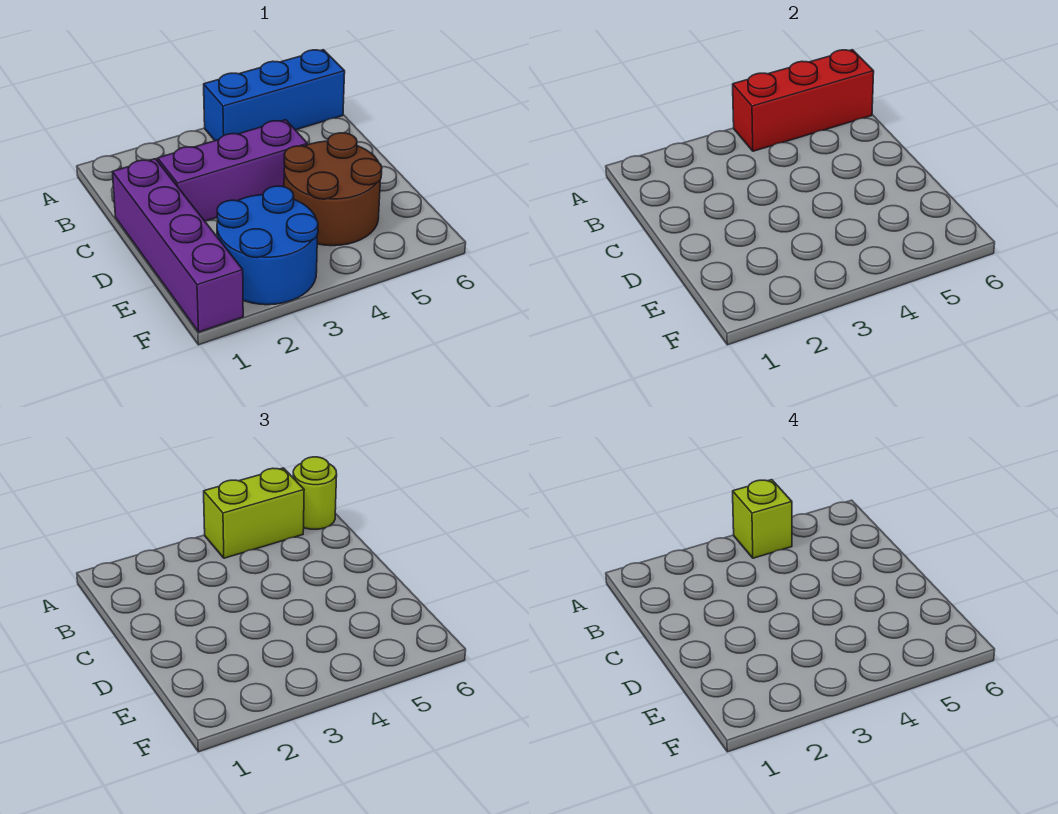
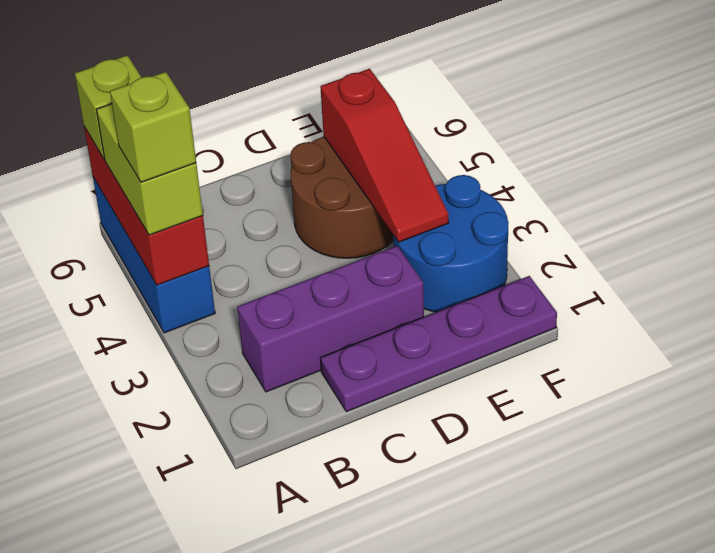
lime round brick A6 level 3 -> lime brick A6 level 3
purple brick C1:F1 level 1 -> purple plate C1:F1 level 1
purple brick C2:C4 level 1 -> purple brick B2:D2 level 1
none -> red slope E3:E5 level 2 top 5

